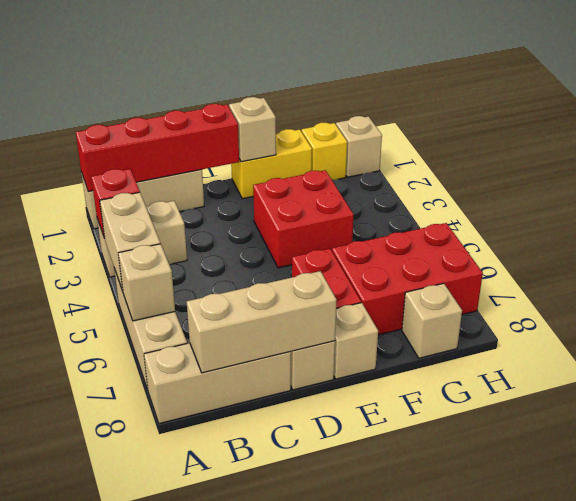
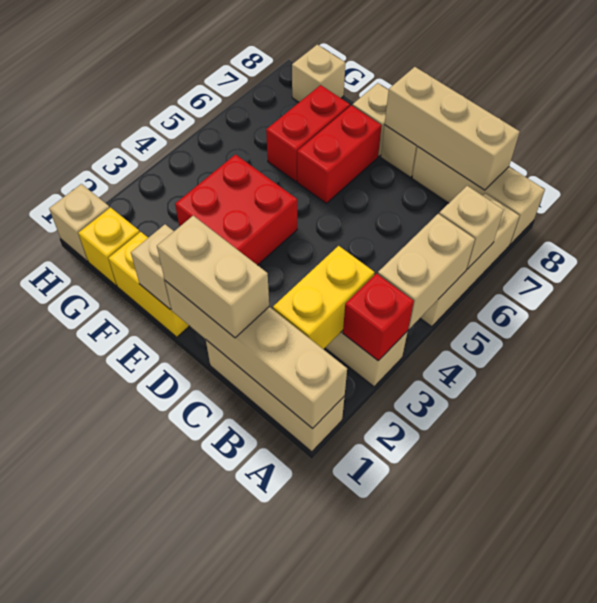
red brick A1:D1 level 2 -> tan brick A1:D1 level 2
none -> yellow brick B2:B3 level 2
none -> tan brick C1:D1 level 3
red brick F6:H7 level 1 -> red brick F6:F7 level 1

